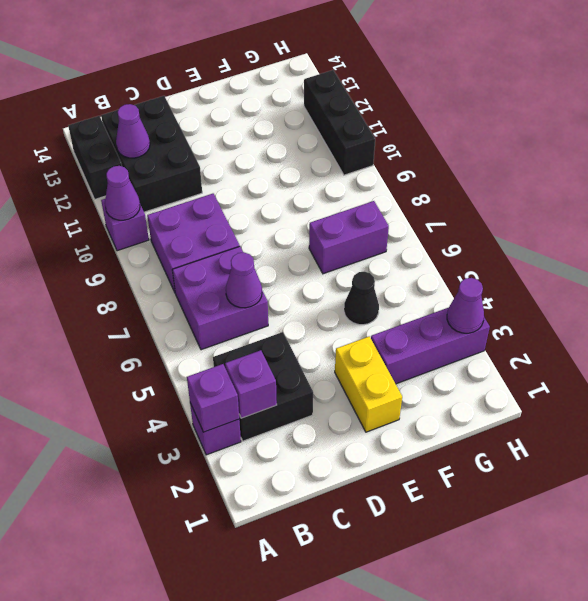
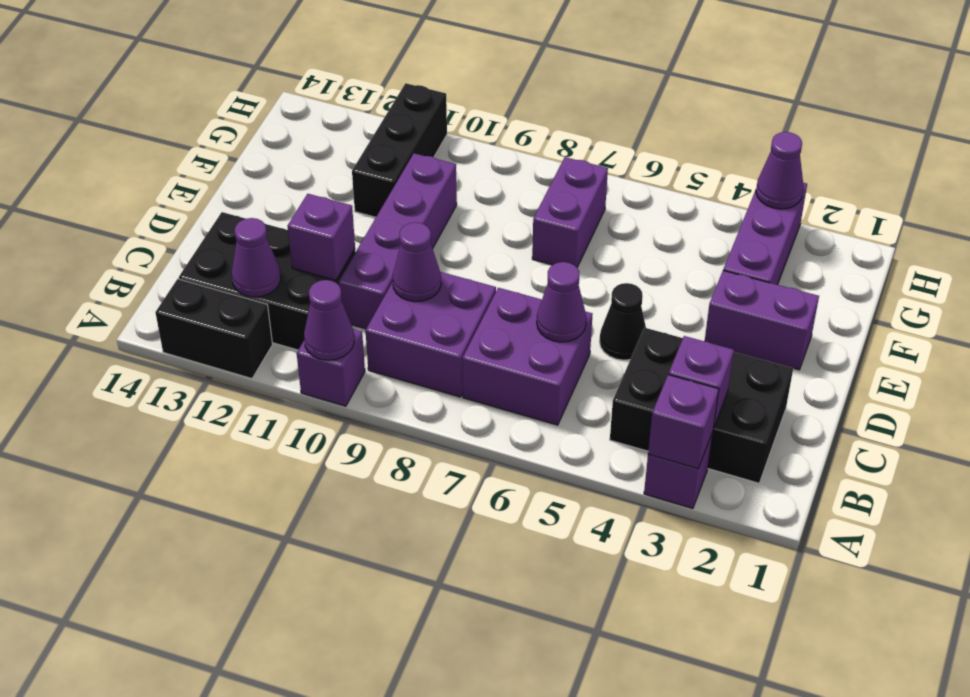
black brick B3:C4 level 1 -> black brick B2:C4 level 1
none -> purple cone C9 level 2
none -> purple brick C10:F10 level 1
none -> purple brick C11 level 2
yellow brick E2:E3 level 1 -> purple brick E2:E3 level 1
black cone F5 level 1 -> black cone D5 level 1
black brick H10:H12 level 1 -> black brick F11:H11 level 1

